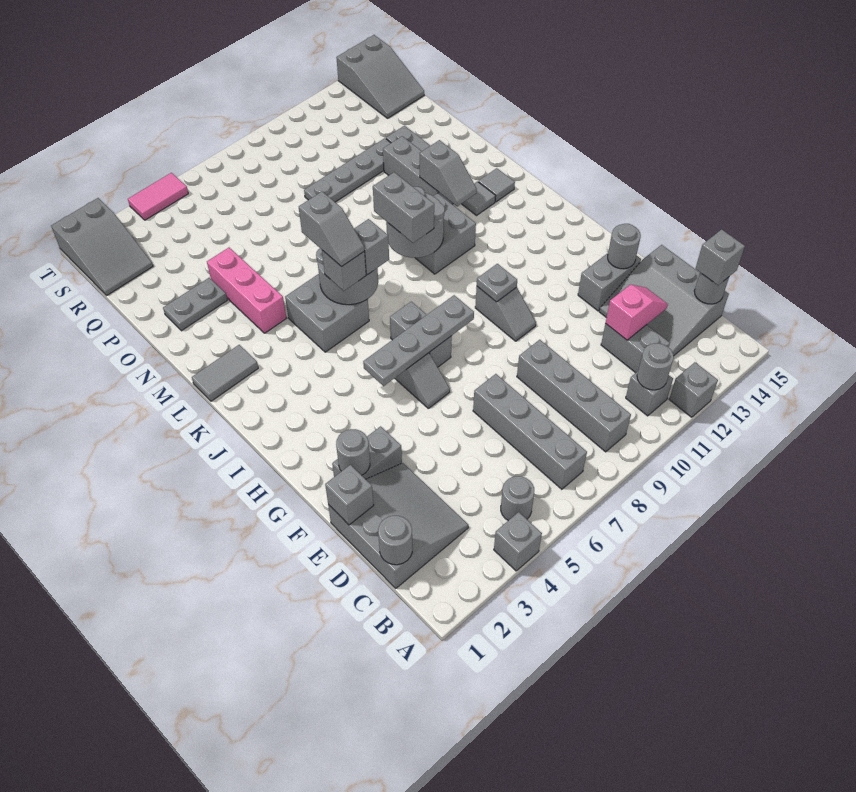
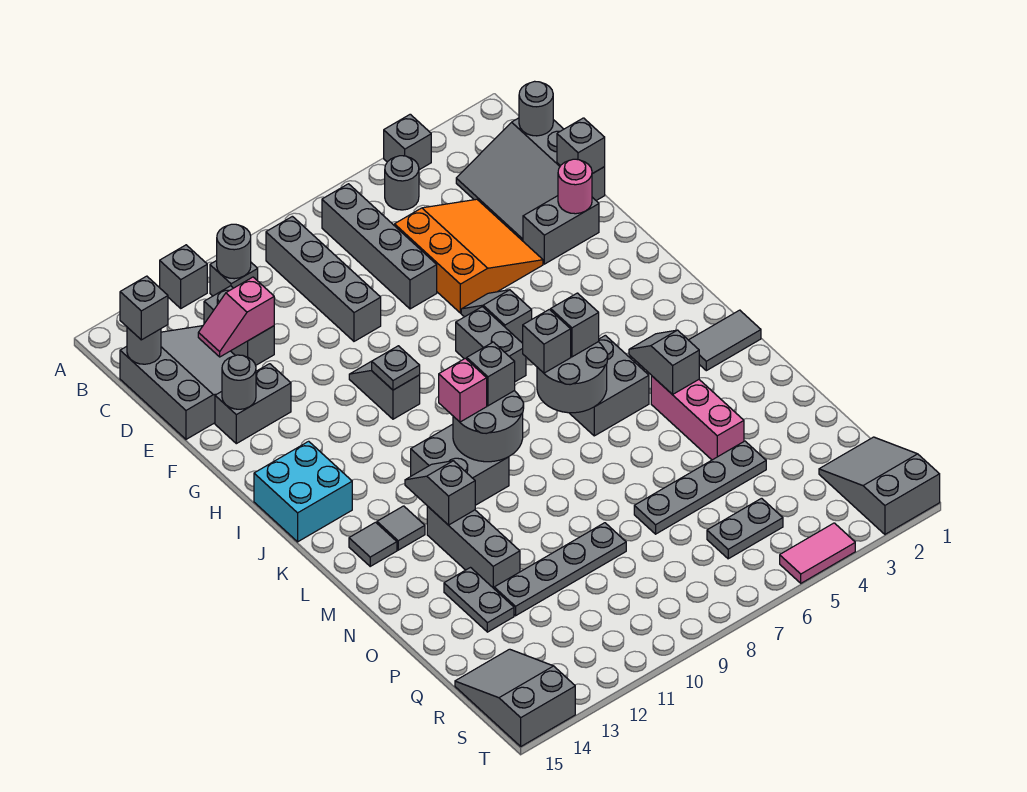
none -> orange slope D4:F6 level 1 top 6
grey round brick F2 level 2 -> pink round brick F2 level 2
grey plate H5:H8 level 2 -> grey plate P4:P7 level 1
none -> cyan brick I14:J15 level 1
grey slope K6:L6 level 4 top L -> grey slope L4:M4 level 2 top M
grey brick K9:L9 level 3 -> grey brick K9 level 3
none -> pink brick K10 level 3
grey plate O2:O3 level 1 -> grey plate R5:R6 level 1

